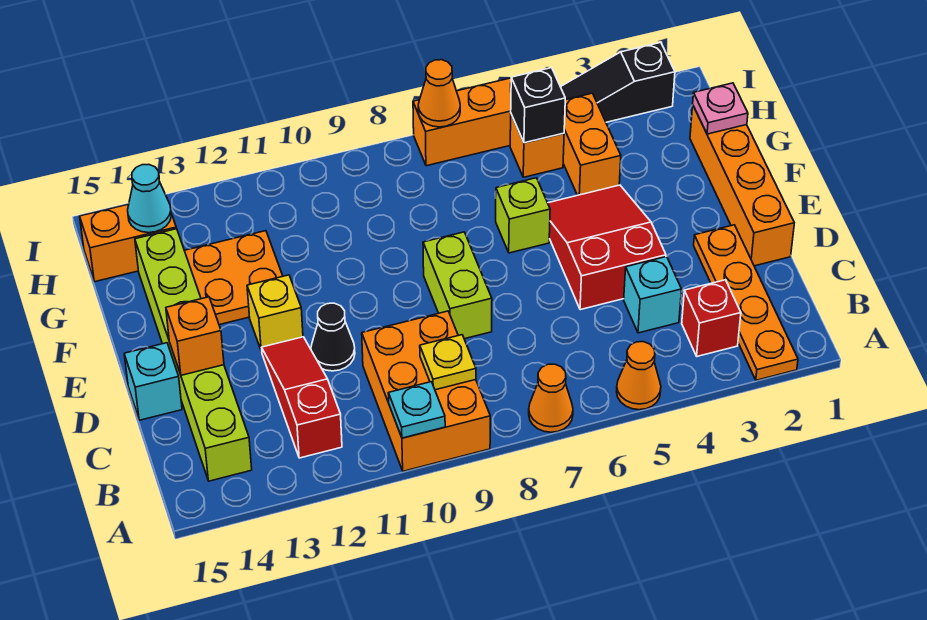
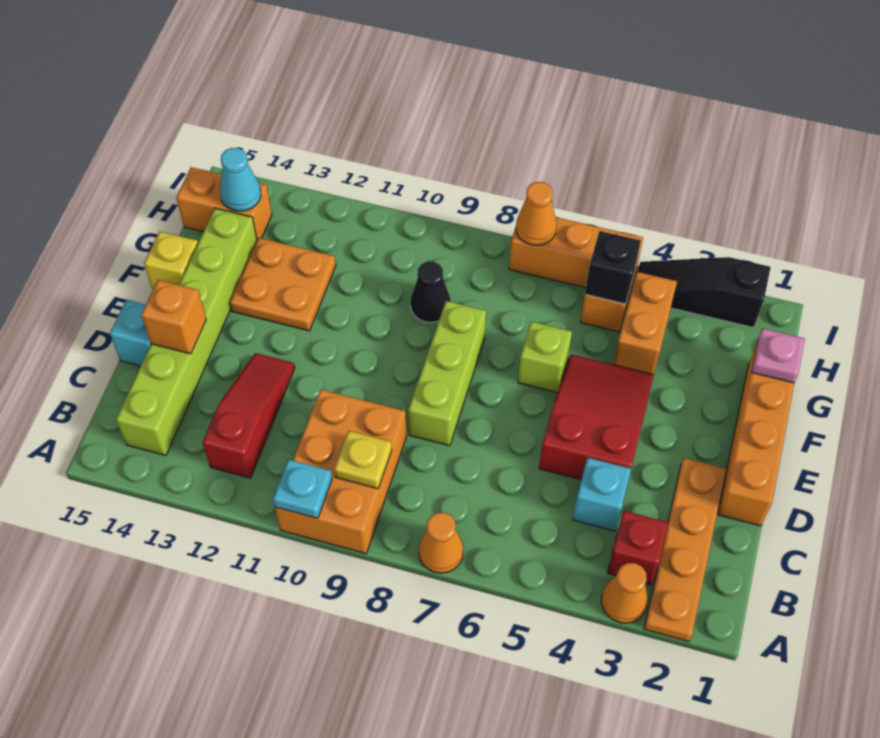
orange cone A5 level 1 -> orange cone A3 level 1
lime brick D8:E8 level 1 -> lime brick D8:F8 level 1
black cone D11 level 1 -> black cone G9 level 1
yellow brick E12 level 1 -> yellow brick F15 level 1

